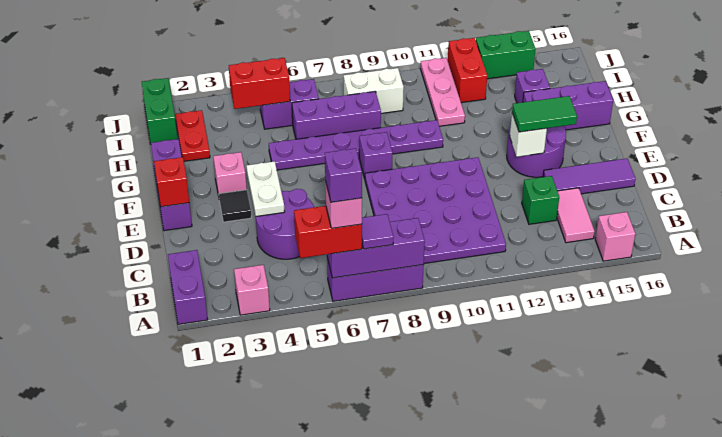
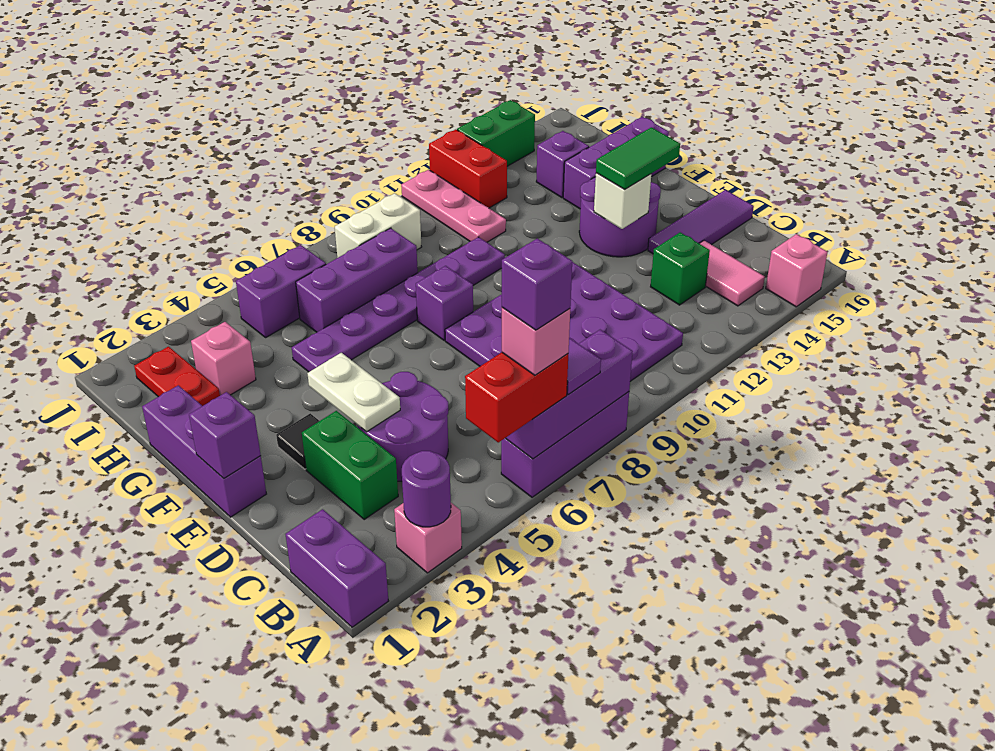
none -> purple round brick A3 level 2
red brick E1 level 2 -> purple brick E1 level 2
pink brick F3 level 1 -> pink brick H3 level 1
green brick I1:J1 level 1 -> green brick C3:D3 level 1
red brick I4:I5 level 2 -> none

